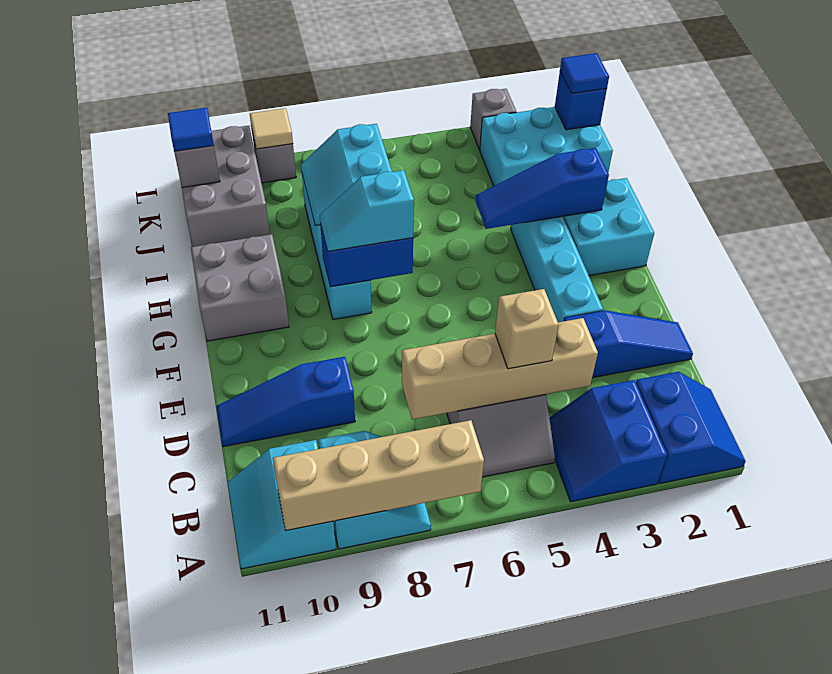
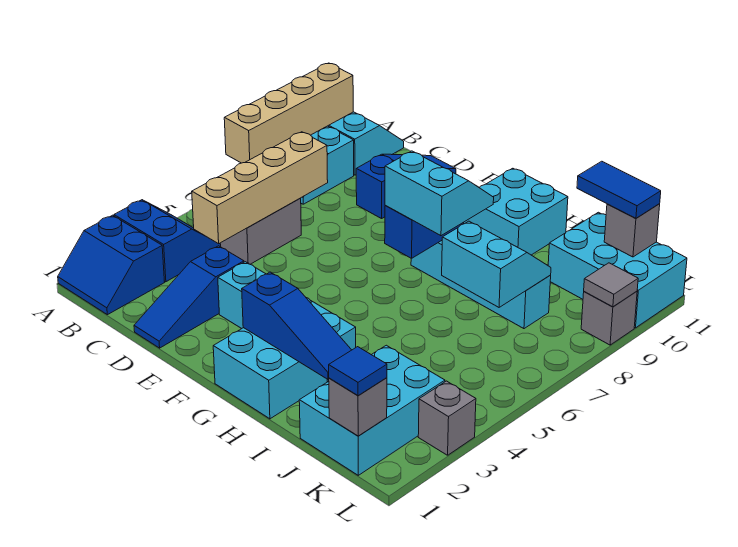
tan brick C5 level 3 -> none
cyan slope G7:G8 level 3 top 7 -> cyan slope G7:H8 level 3 top 7
grey brick G10:H11 level 1 -> cyan brick G10:H11 level 1
blue slope H2:H4 level 2 top 2 -> blue slope G2:I2 level 2 top G
grey brick J10:L11 level 1 -> cyan brick J10:L11 level 1
blue brick K1 level 2 -> grey brick K1 level 2
blue tile K11 level 3 -> blue tile J11:K11 level 3
tan tile L9 level 2 -> grey tile L9 level 2

